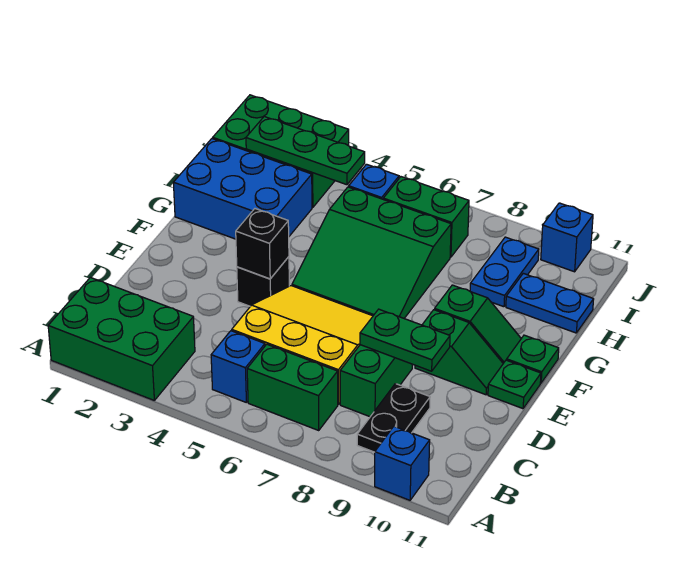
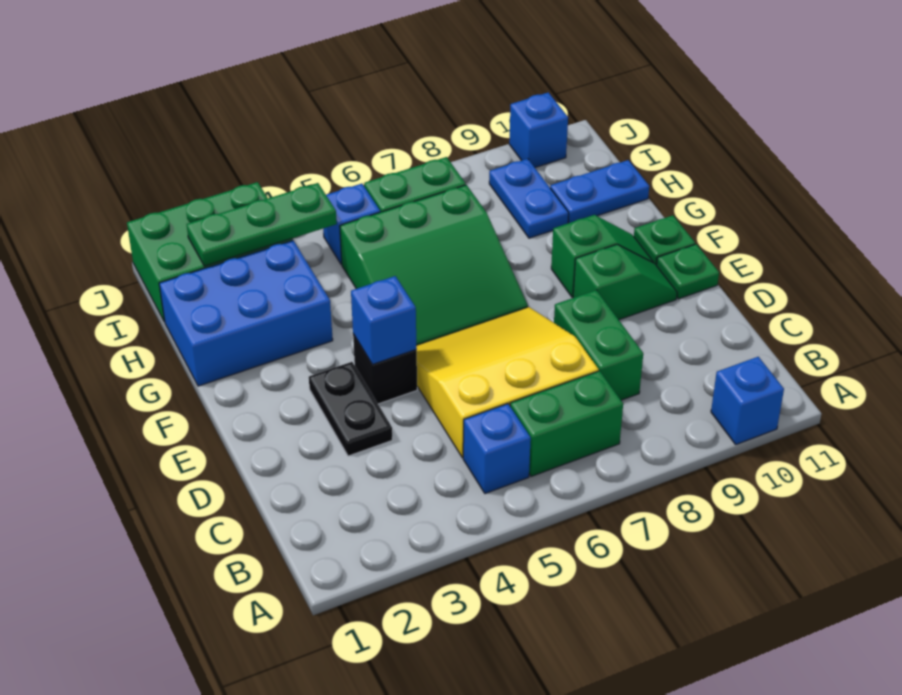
green brick A1:B3 level 1 -> none
black plate B9:C9 level 1 -> black plate D3:E3 level 1
green plate D8:D9 level 2 -> none
black brick E4 level 2 -> blue brick E4 level 2

